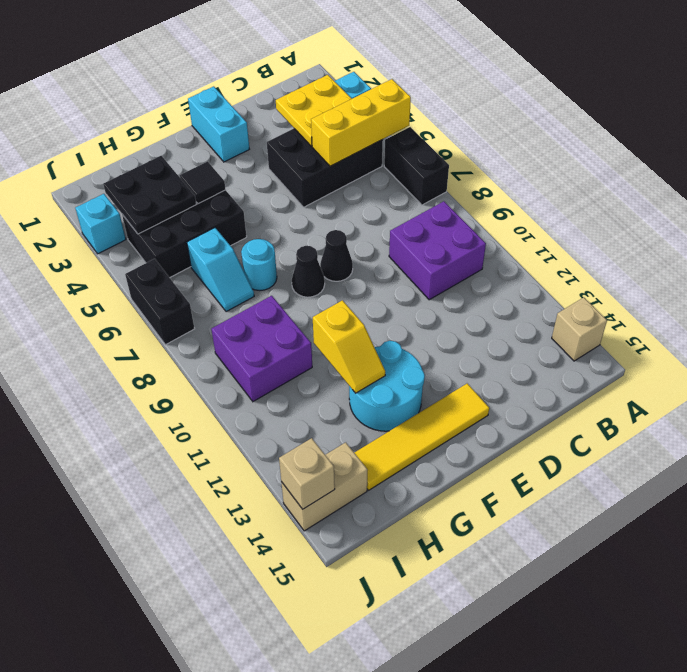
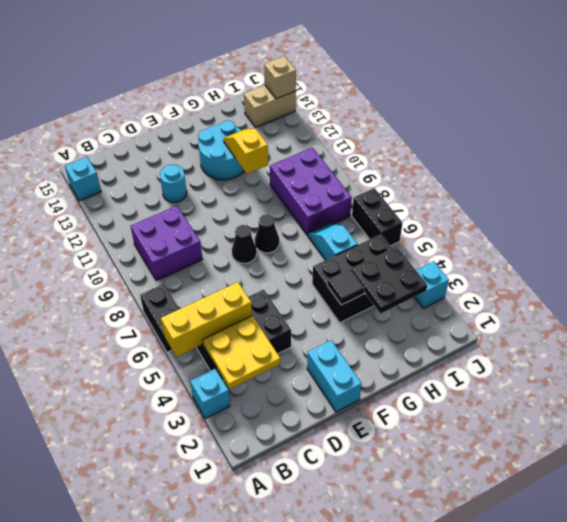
tan brick A14 level 1 -> cyan brick A14 level 1
yellow tile E14:H14 level 1 -> none
cyan round brick G7 level 1 -> cyan round brick D12 level 1
purple brick H9:I10 level 1 -> purple brick H8:I10 level 1

